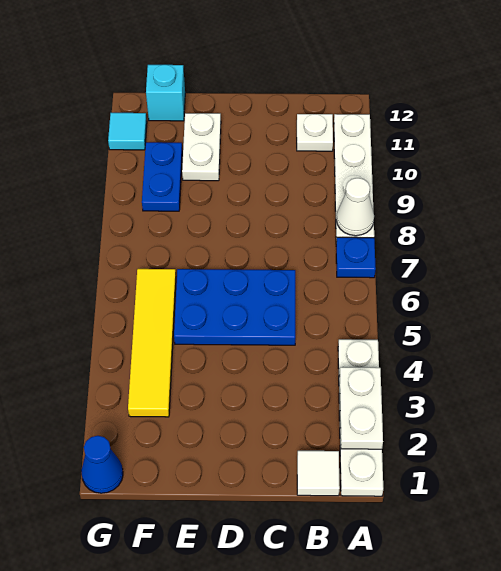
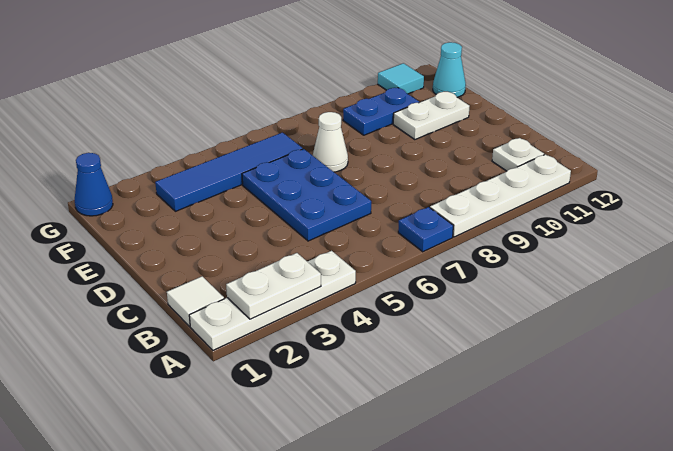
white cone A8 level 2 -> white cone E7 level 1
yellow tile F3:F6 level 1 -> blue tile F3:F6 level 1
cyan brick F12 level 1 -> cyan cone F12 level 1

